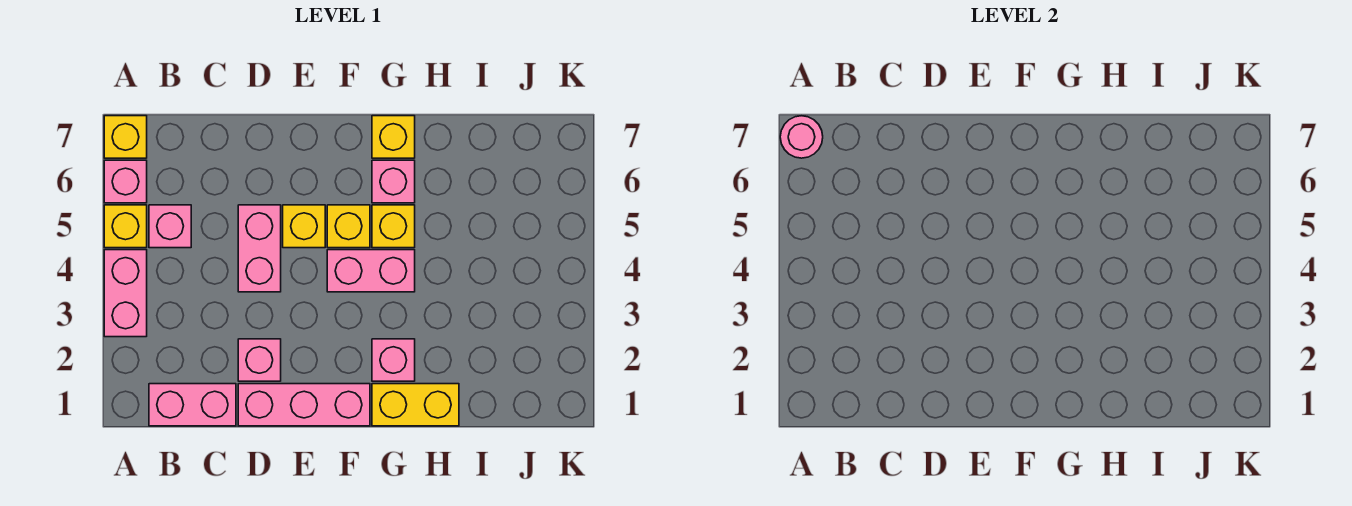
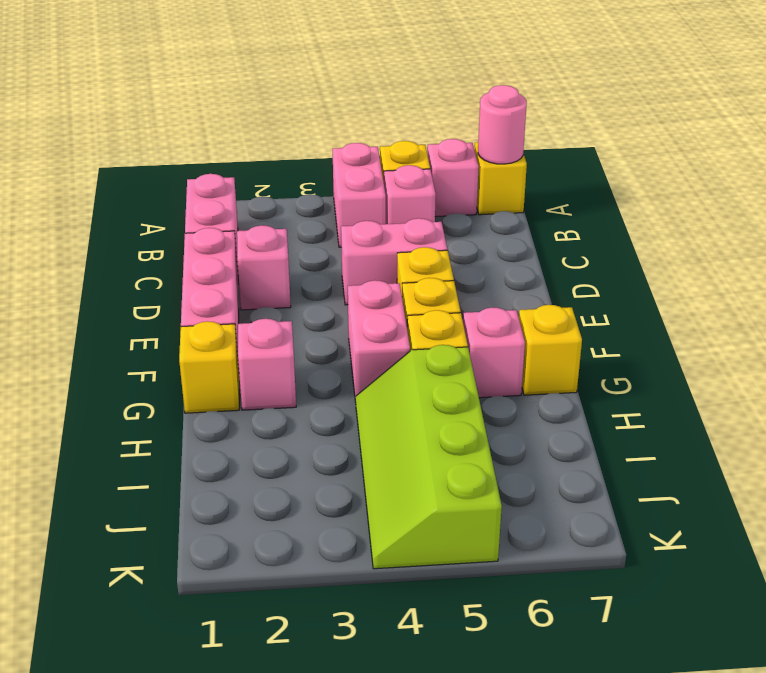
pink brick A3:A4 level 1 -> pink brick A4:B4 level 1
yellow brick G1:H1 level 1 -> yellow brick G1 level 1
none -> lime slope H4:K5 level 1 top 5

